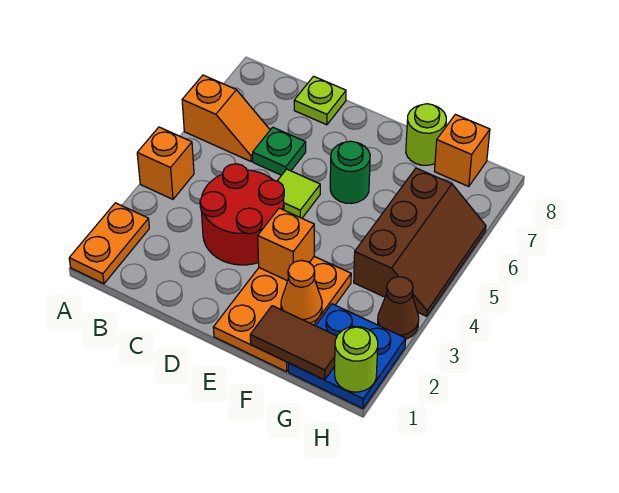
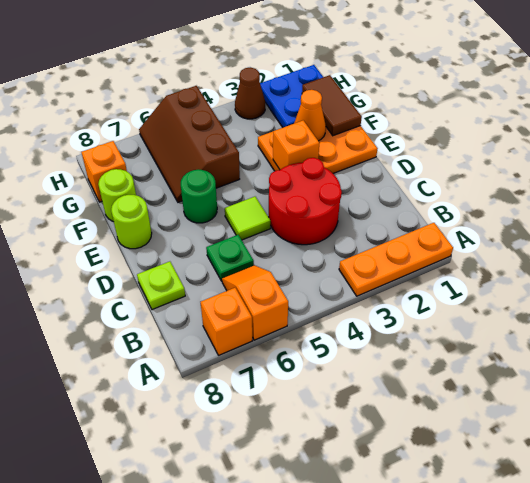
orange plate A1:A2 level 1 -> orange plate A1:A3 level 1
orange brick A4 level 1 -> orange brick A7 level 1
brown slope G4:H6 level 1 top G -> brown slope F5:H6 level 1 top 5
lime round brick H1 level 2 -> lime round brick E8 level 1

